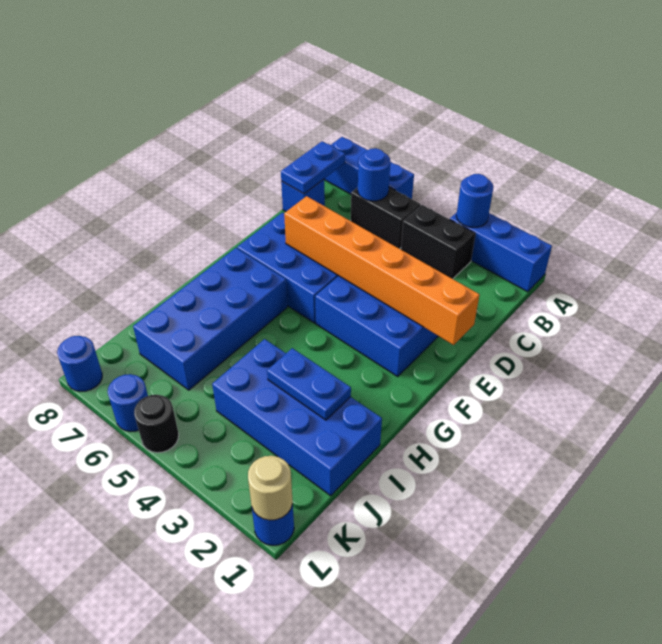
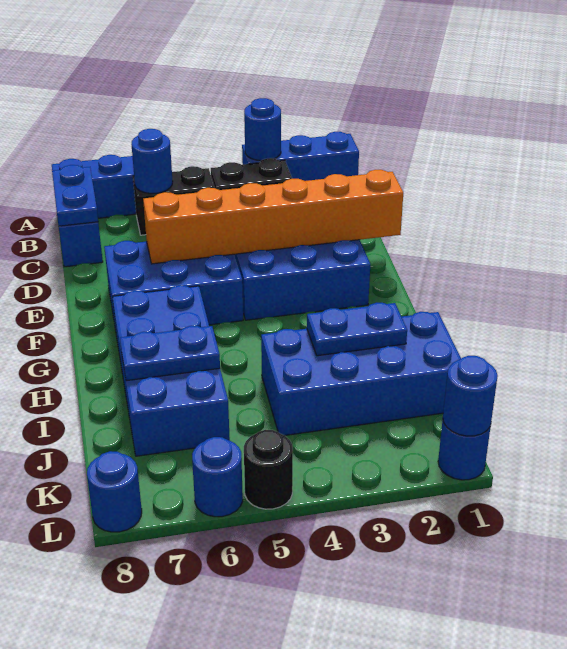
none -> blue plate I6:I7 level 2
tan round brick L1 level 2 -> blue round brick L1 level 2

